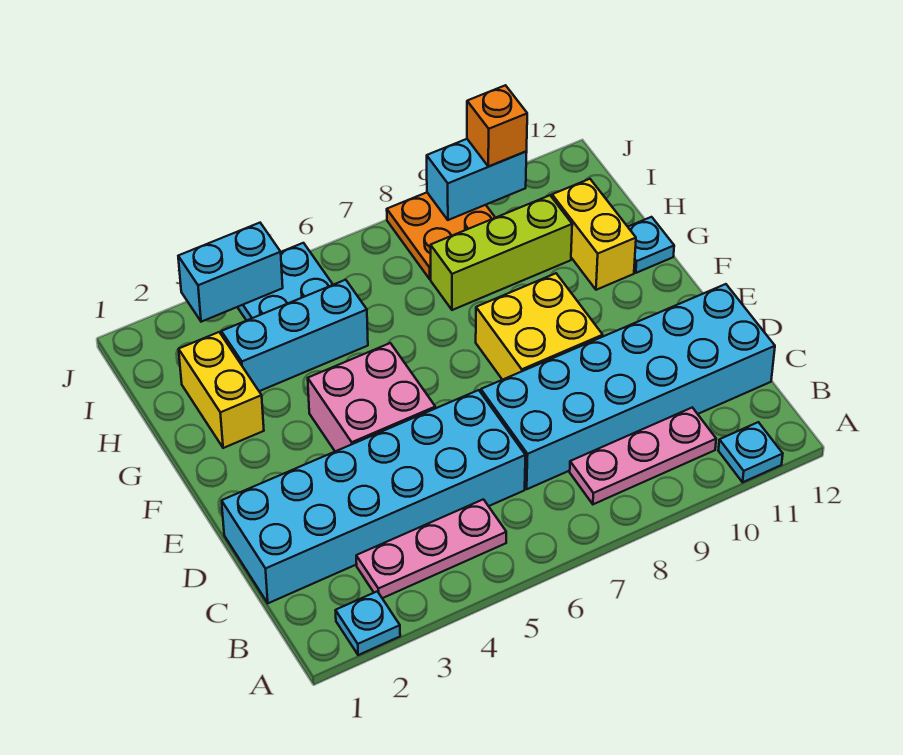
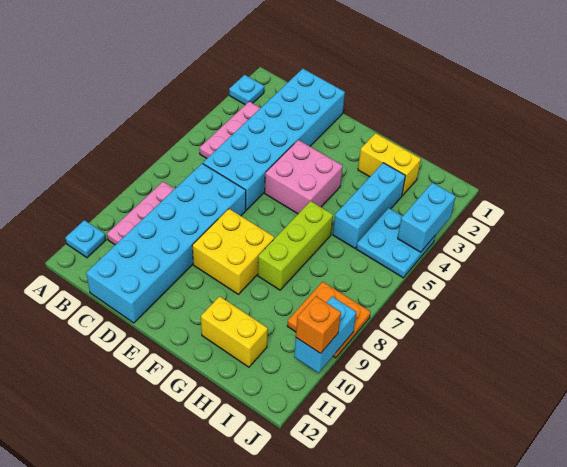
cyan plate G12 level 1 -> none
lime brick H8:H10 level 1 -> lime brick G6:G8 level 1

